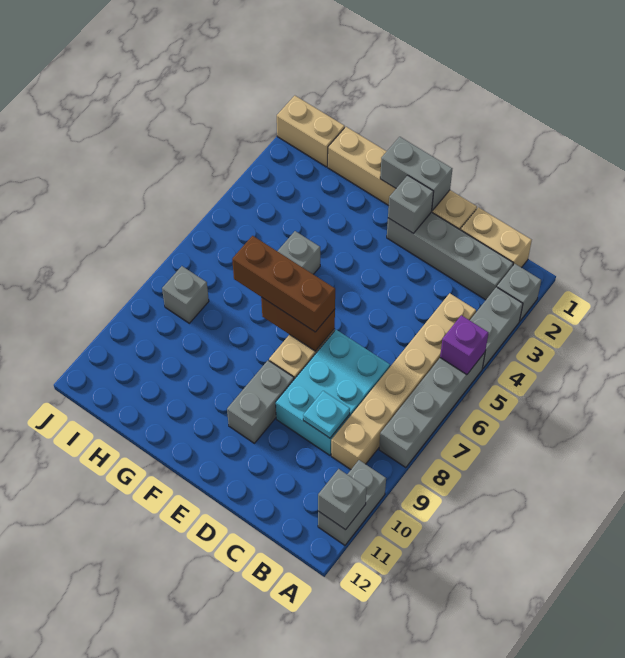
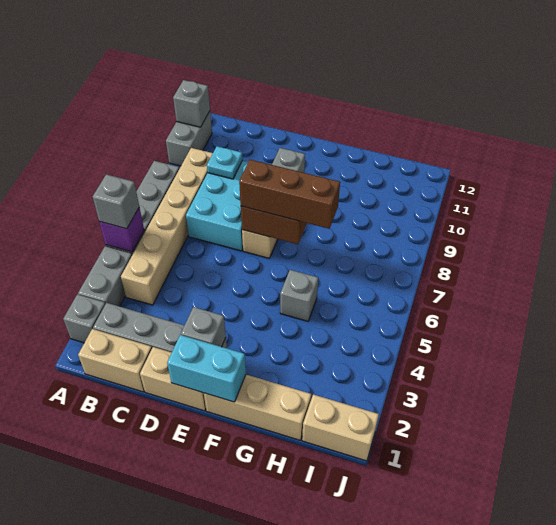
grey brick E1:F1 level 2 -> cyan brick E1:F1 level 2
grey brick I8 level 1 -> grey brick A5 level 3

